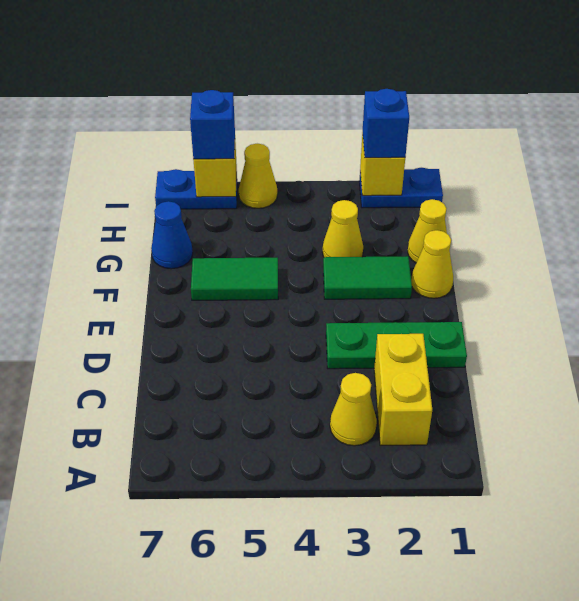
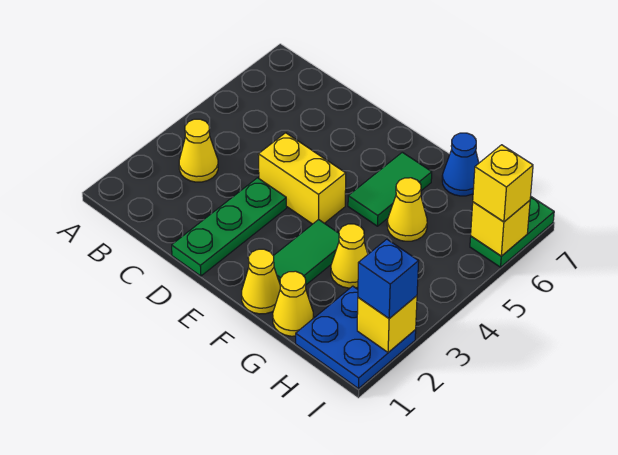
yellow brick B2:C2 level 1 -> yellow brick D4:E4 level 1
blue plate I1:I2 level 1 -> blue plate H1:I2 level 1
yellow cone I5 level 1 -> yellow cone G5 level 1
blue plate I6:I7 level 1 -> green plate I6:I7 level 1
blue brick I6 level 3 -> yellow brick I6 level 3

